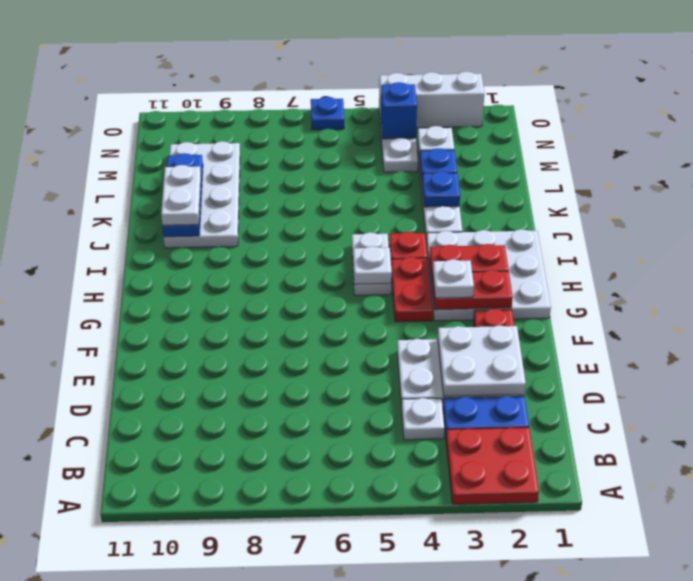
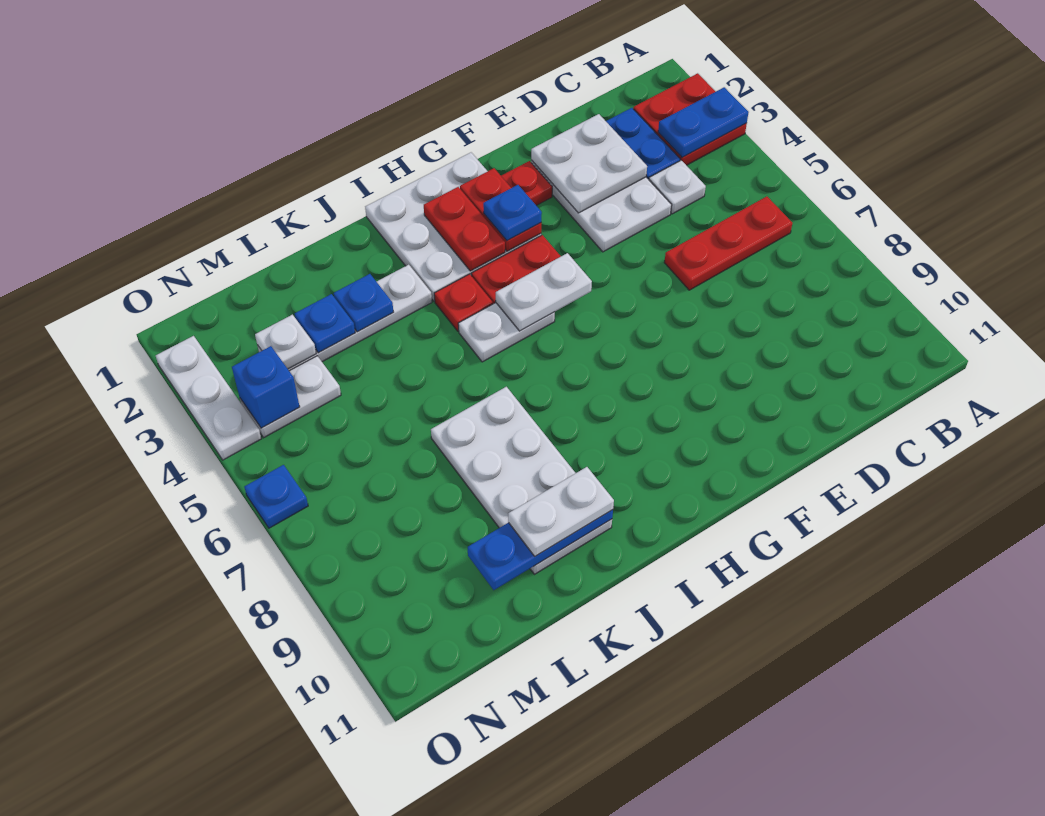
none -> blue plate A3:B3 level 2
none -> red plate B6:D6 level 1
white plate G3 level 3 -> blue plate G3 level 3
white plate H5 level 2 -> white plate G5:H5 level 2
white plate J9:M10 level 1 -> white plate J7:K10 level 1
white brick O2:O4 level 1 -> white plate O2:O4 level 1

